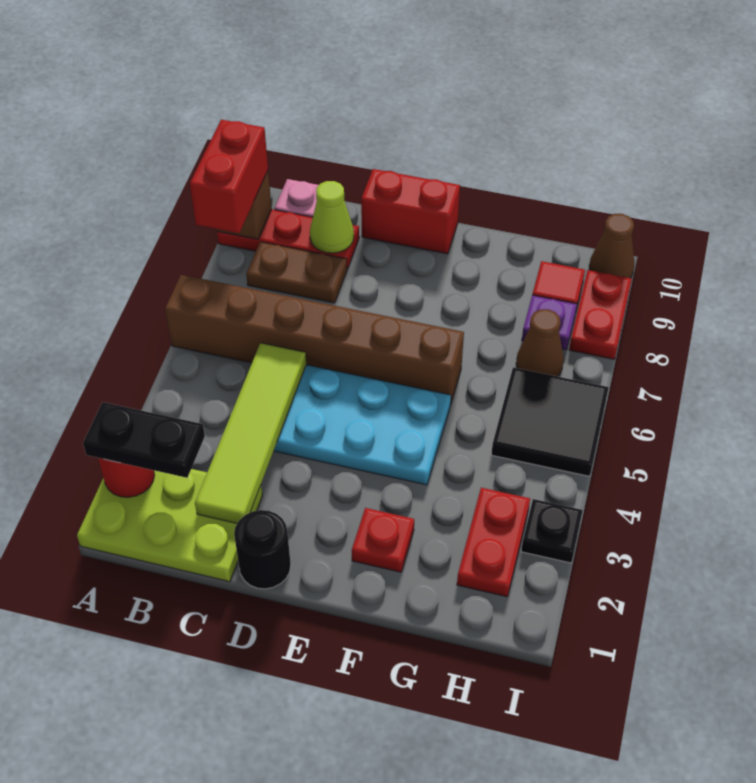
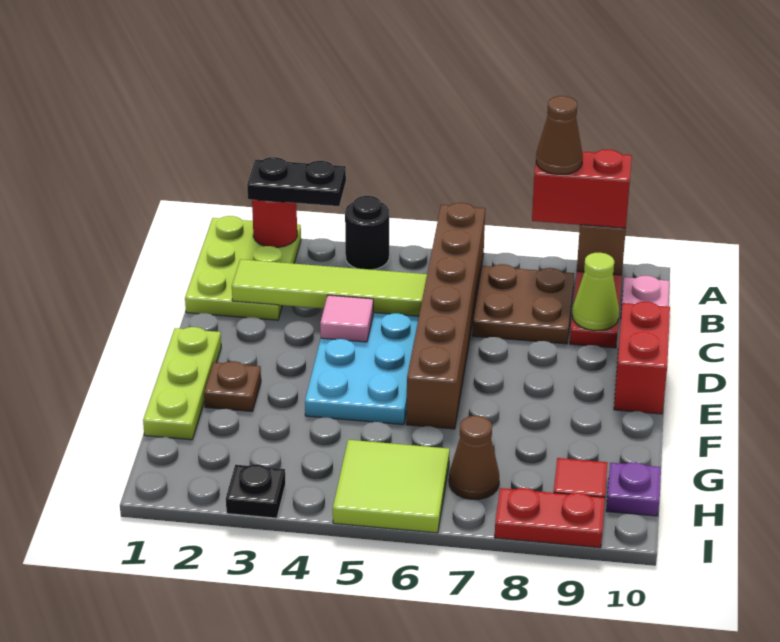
black plate A2:B2 level 3 -> black plate A2:A3 level 3
brown plate B8:C8 level 1 -> brown plate B7:C8 level 1
black round brick D1 level 1 -> black round brick A4 level 1
none -> pink tile D4 level 2
none -> lime plate E1:G1 level 1
red plate F2 level 1 -> brown plate F2 level 1
red plate H2:H3 level 1 -> none
black tile H5:I6 level 1 -> lime tile H5:I6 level 1
purple plate H8 level 1 -> purple plate H10 level 1
brown cone I10 level 1 -> brown cone A8 level 4

